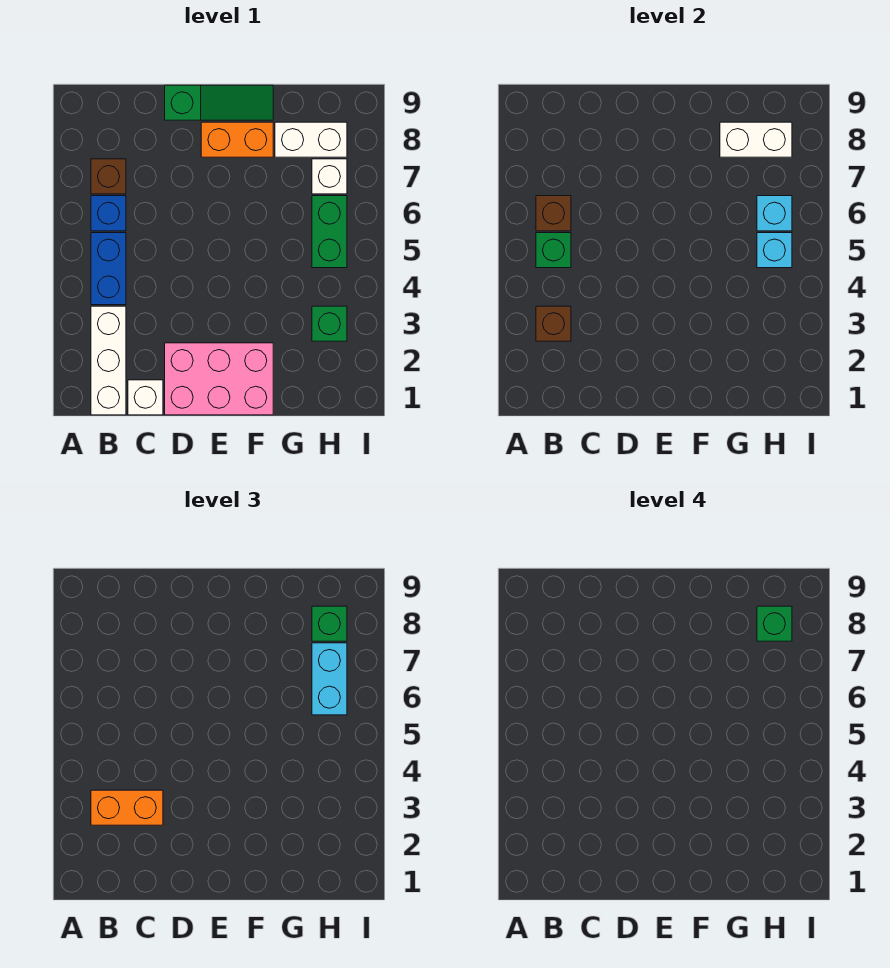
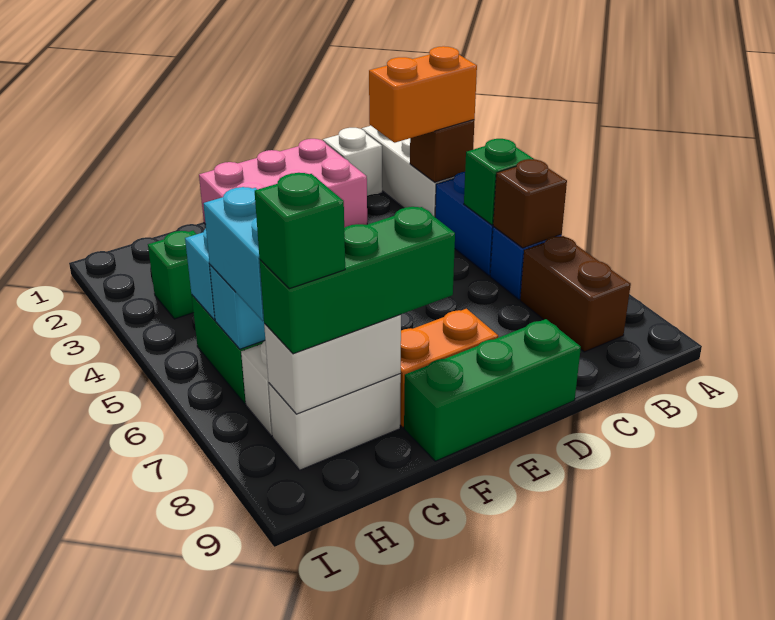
brown brick B7 level 1 -> brown brick B7:B8 level 1
green slope D9:F9 level 1 top D -> green brick D9:F9 level 1
green brick H8 level 3 -> green brick F8:H8 level 3

